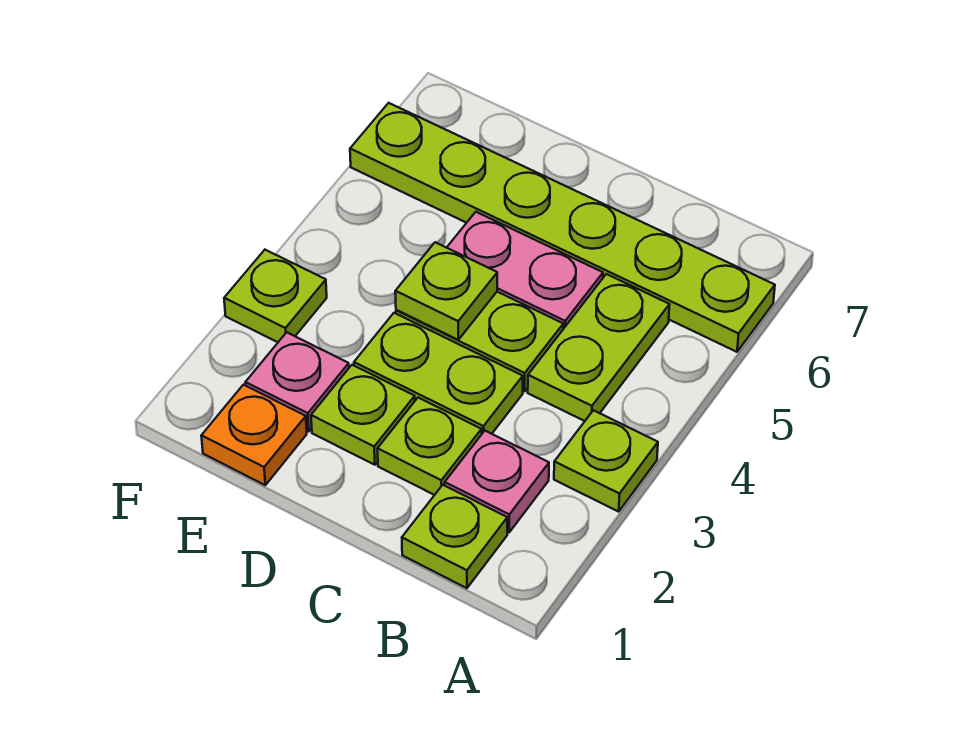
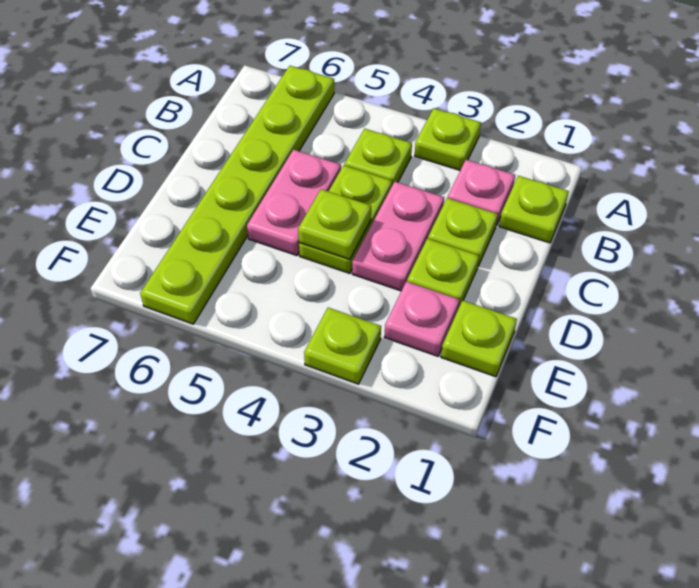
lime plate B4:B5 level 1 -> lime plate B4 level 1
lime plate C3:D3 level 1 -> pink plate C3:D3 level 1
orange plate E1 level 1 -> lime plate E1 level 1

